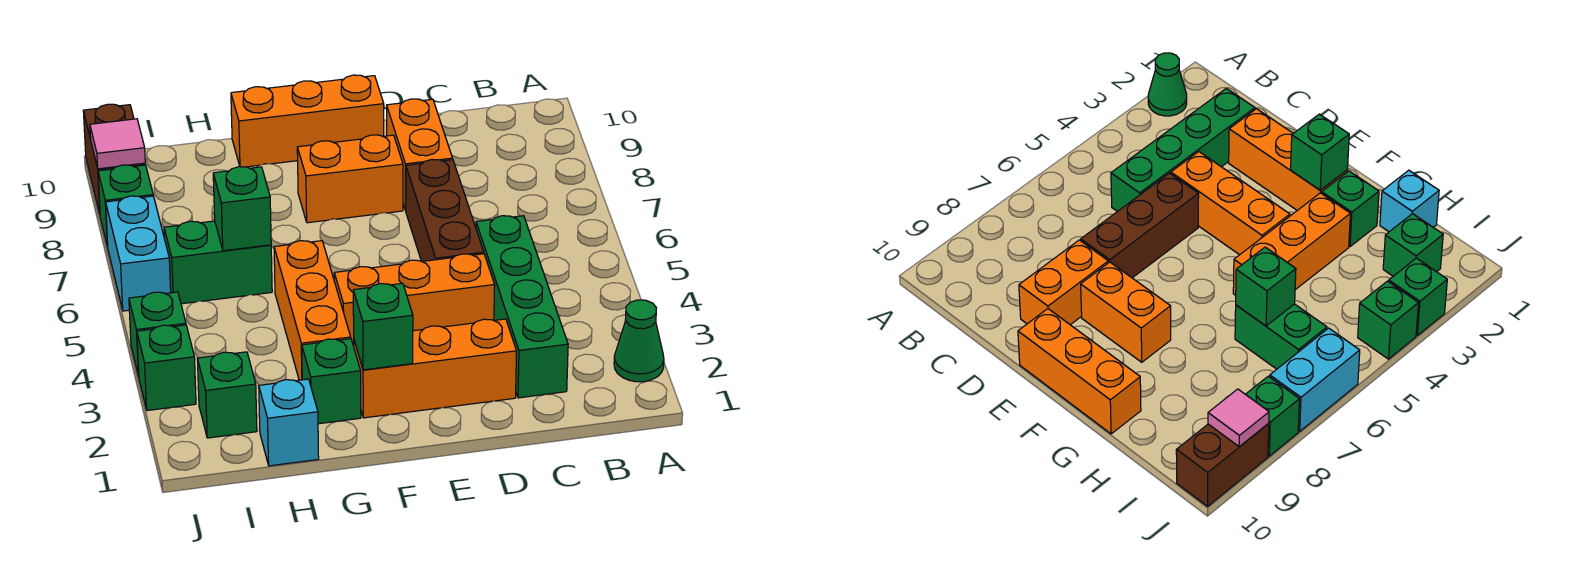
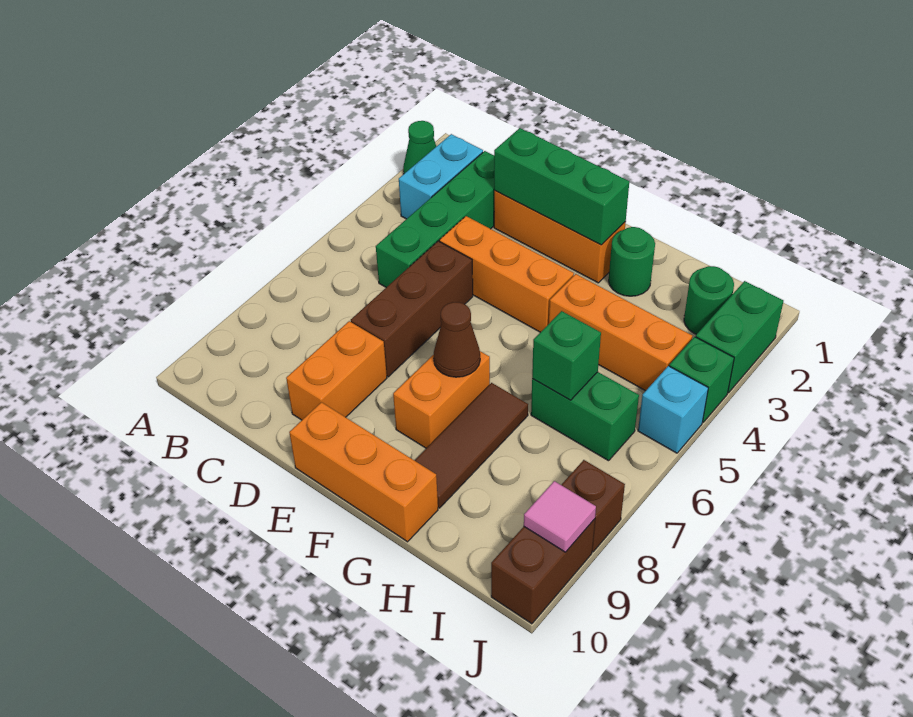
orange brick E8:F8 level 1 -> orange brick F7:F8 level 1
green brick F2 level 2 -> green brick D2:F2 level 2
none -> brown cone F7 level 2
green brick G2 level 1 -> green round brick G2 level 1
orange brick G3:G5 level 1 -> orange brick G4:I4 level 1
none -> brown tile G7:G9 level 1
cyan brick H1 level 1 -> cyan brick J5 level 1
green brick I2 level 1 -> green round brick I2 level 1
green brick J3 level 1 -> green brick J2:J3 level 1
cyan brick J6:J7 level 1 -> cyan brick B2:B3 level 1
green brick J8 level 1 -> brown brick J8 level 1

